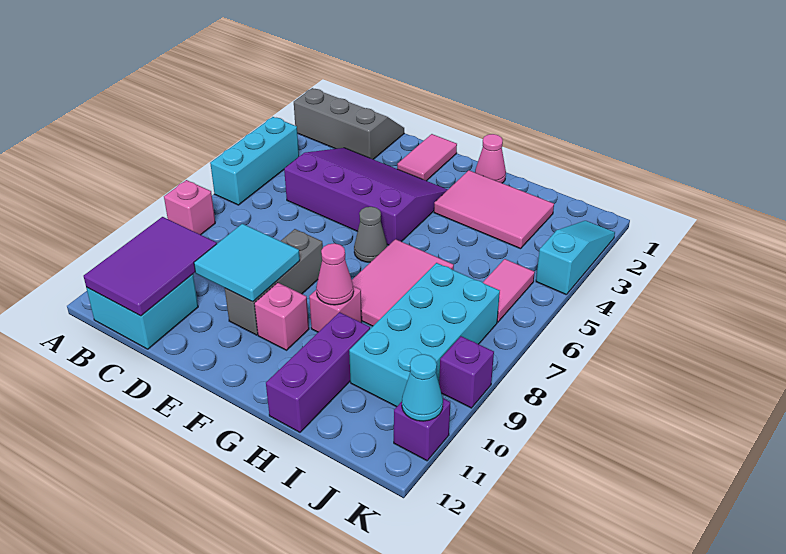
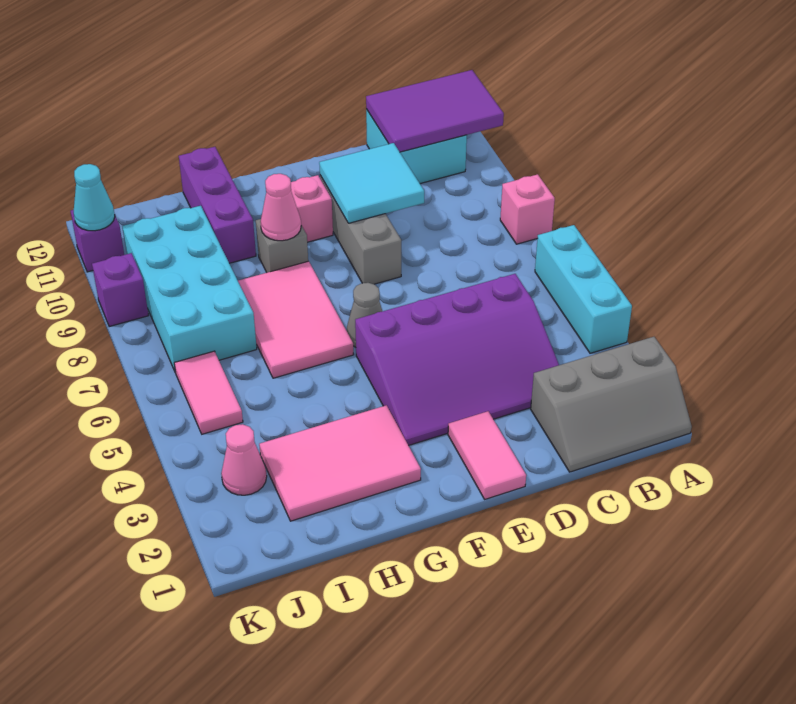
purple tile B10:C12 level 2 -> purple tile A11:C12 level 2
pink cone G1 level 1 -> pink cone J3 level 1
pink brick G9 level 1 -> grey brick G9 level 1
cyan slope K2:K4 level 1 top 4 -> none

